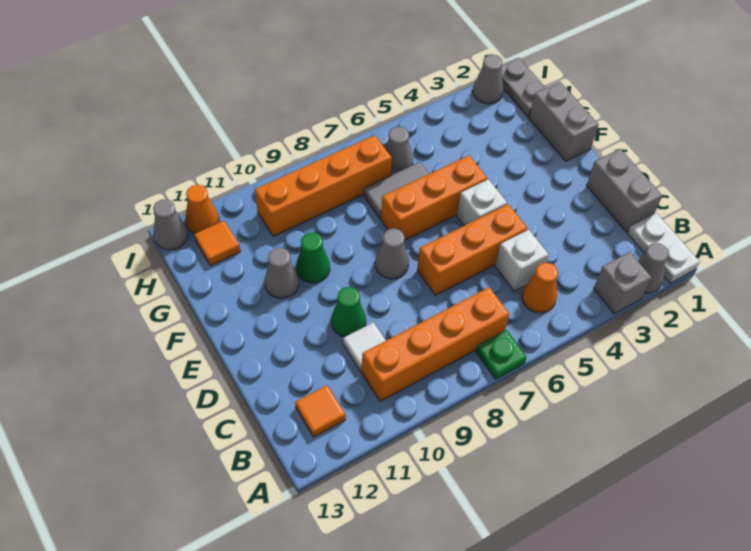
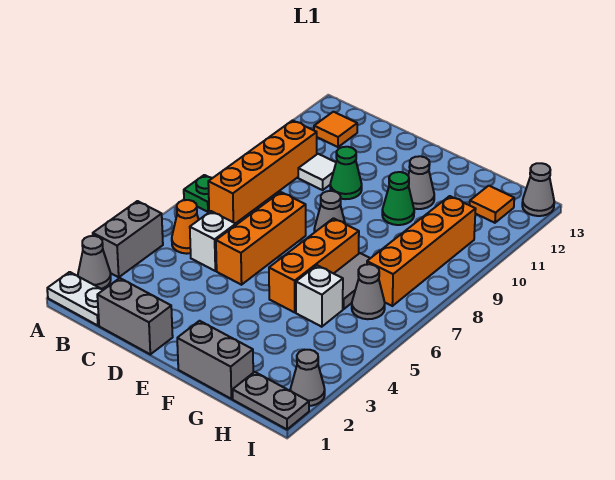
grey brick A3 level 1 -> grey brick A3:A4 level 1
white brick E5 level 1 -> white brick G5 level 1
orange cone I12 level 1 -> none

